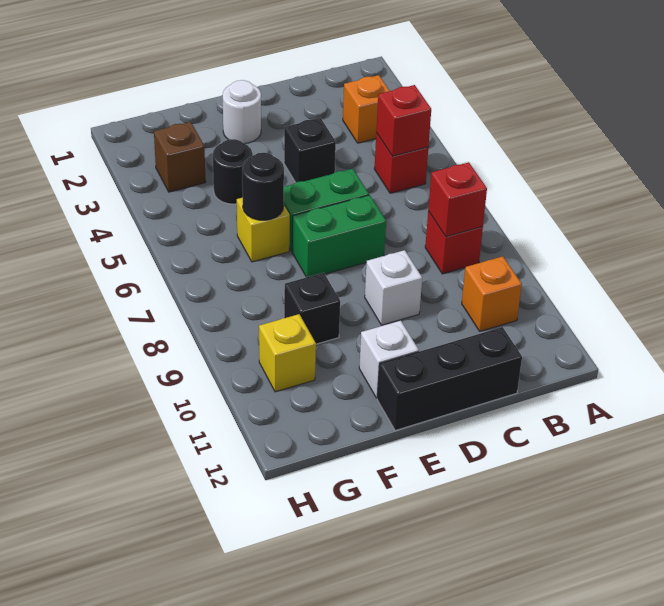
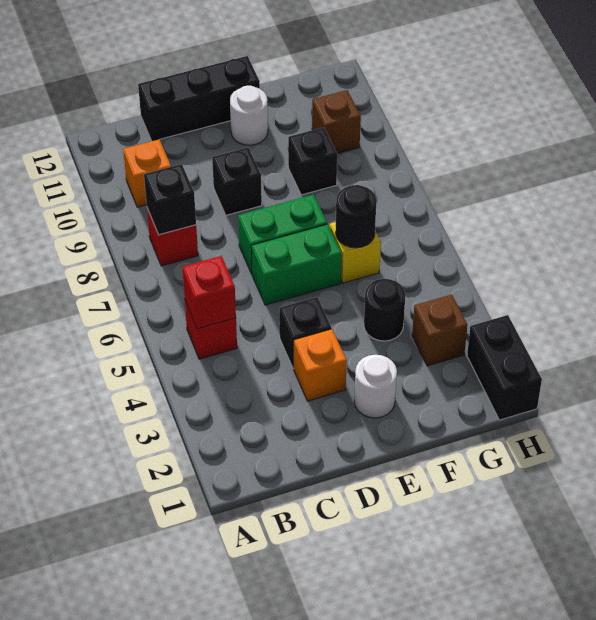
orange brick B3 level 1 -> orange brick D3 level 1
red brick B8 level 2 -> black brick B8 level 2
white brick D9 level 1 -> black brick D9 level 1
white brick E11 level 1 -> white round brick E11 level 1
yellow brick G10 level 1 -> brown brick G10 level 1
none -> black brick H1:H2 level 1

